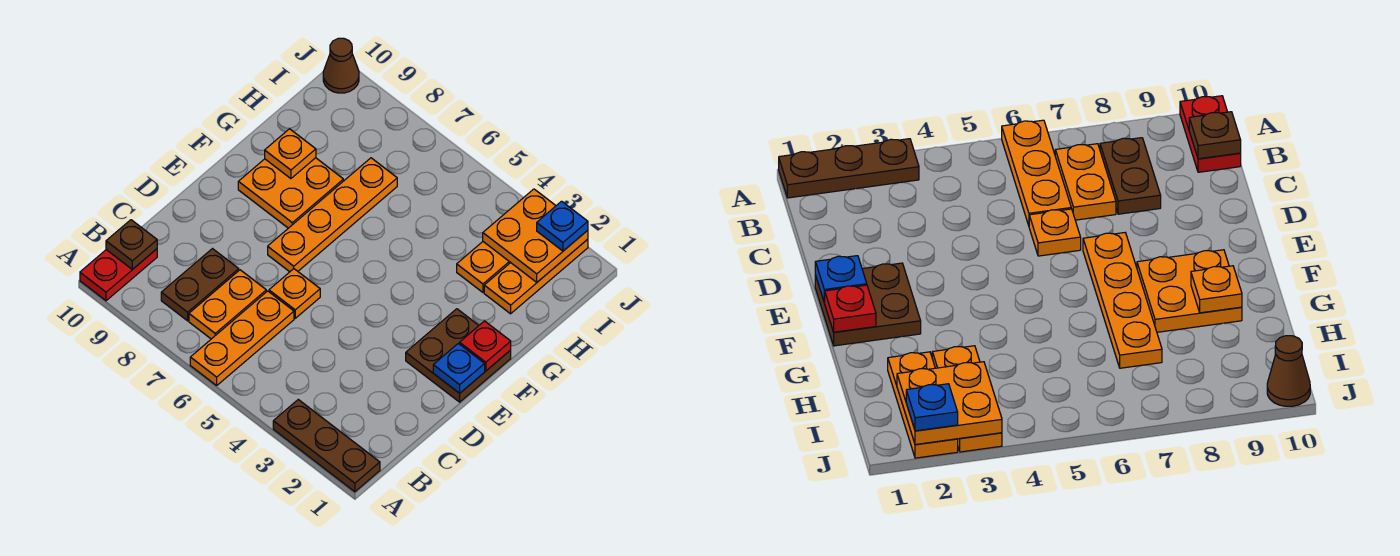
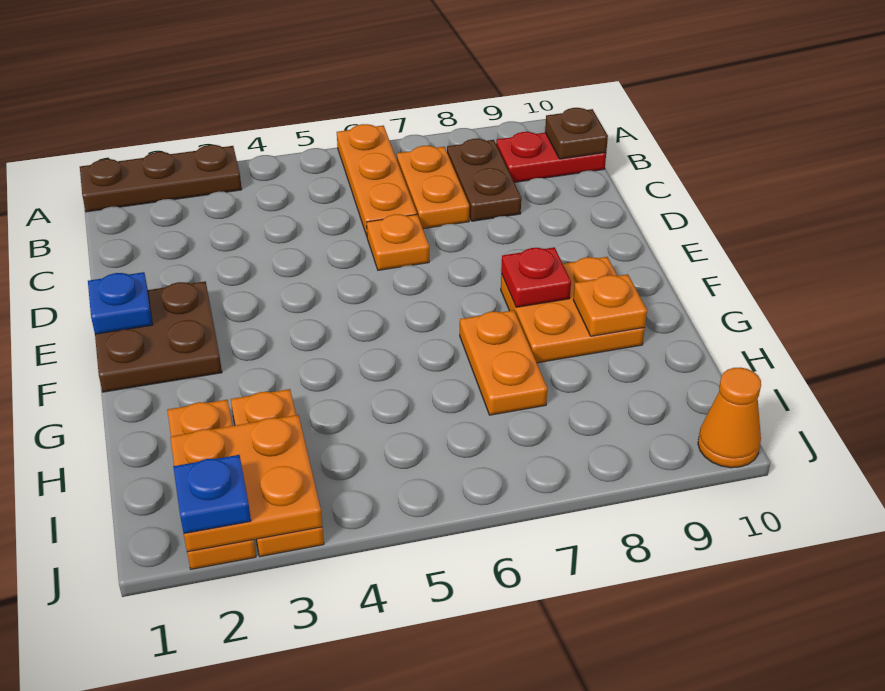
red plate A10:B10 level 1 -> red plate B9:B10 level 1
orange plate E7:H7 level 1 -> orange plate G7:H7 level 1
red plate F1 level 2 -> red plate F8 level 2
brown cone J10 level 1 -> orange cone J10 level 1

